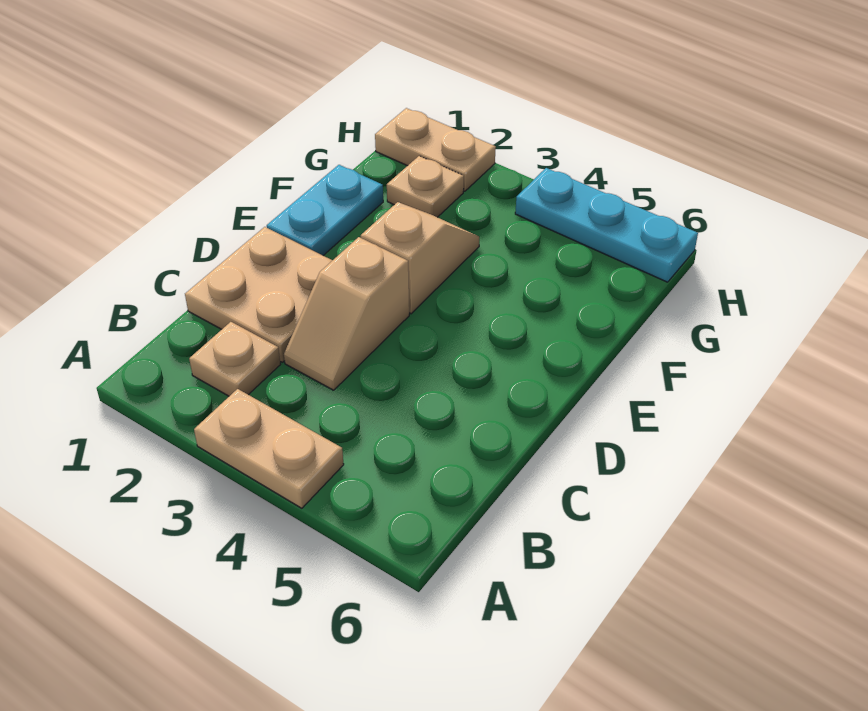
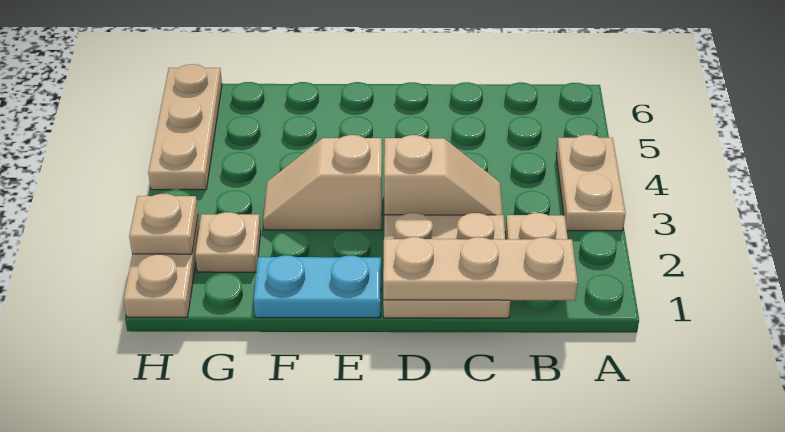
none -> tan plate B1:D1 level 2
none -> tan plate H2 level 2
cyan plate H4:H6 level 1 -> tan plate H4:H6 level 1

